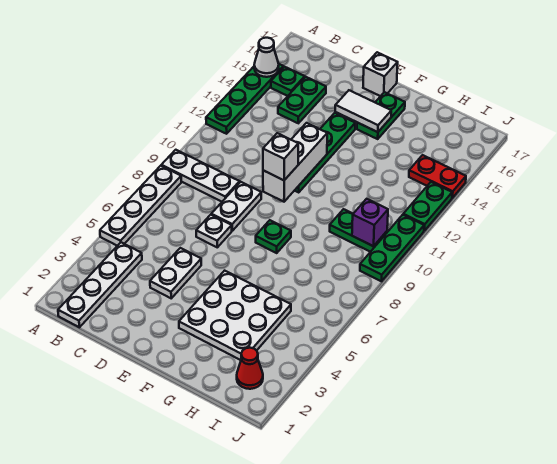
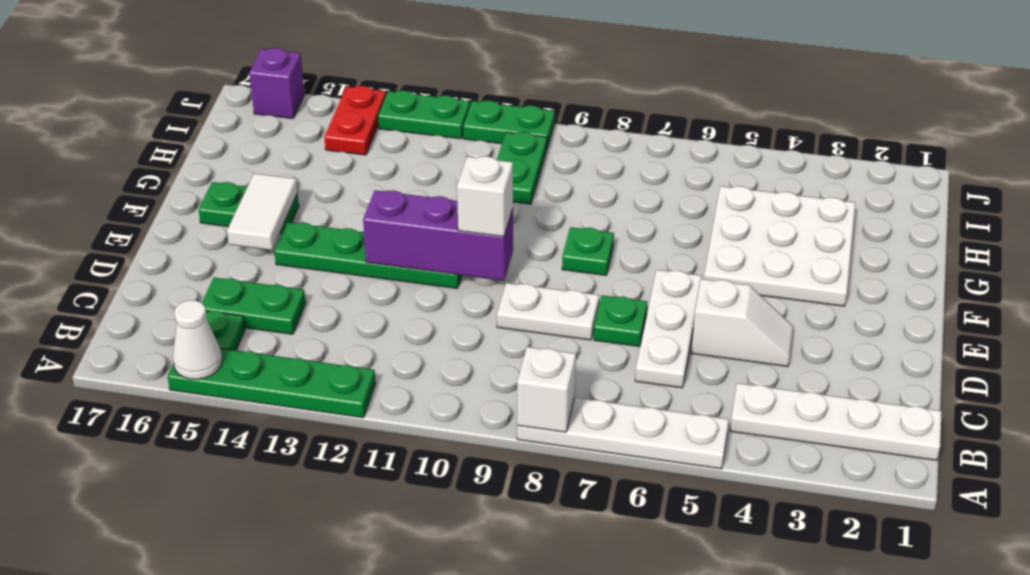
white plate A9:C9 level 1 -> white plate C6:E6 level 1
white plate D4:D5 level 1 -> white slope D4:D5 level 1 top 5
white plate D7 level 1 -> green plate D7 level 1
white brick E10:E12 level 2 -> purple brick E10:E12 level 2
white brick E17 level 1 -> white brick A8 level 2
red cone I2 level 1 -> none
purple brick I10 level 2 -> purple brick J16 level 1
green plate J9:J11 level 1 -> green plate J10:J11 level 1

